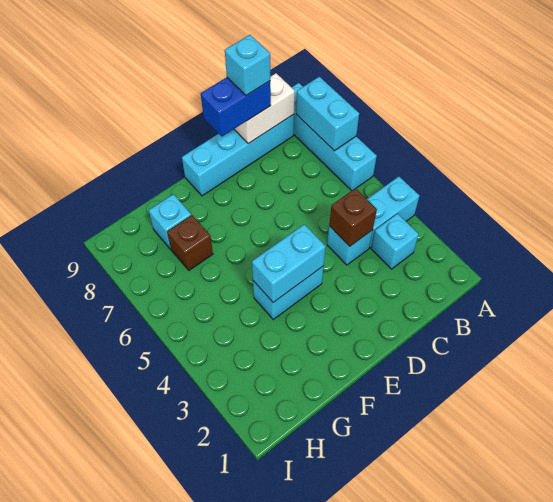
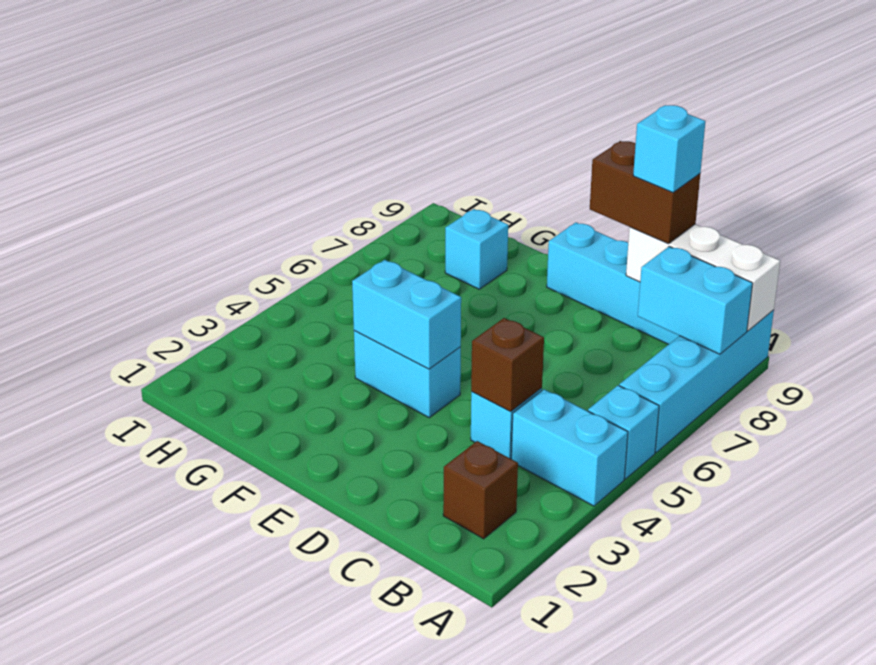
cyan brick A7:A8 level 2 -> cyan brick A8:B8 level 2
cyan brick B3 level 1 -> cyan brick A5 level 1
white brick B9:C9 level 2 -> white brick A9:C9 level 2
blue brick C9:D9 level 3 -> brown brick C9:D9 level 3
brown brick G7 level 1 -> brown brick B2 level 1

